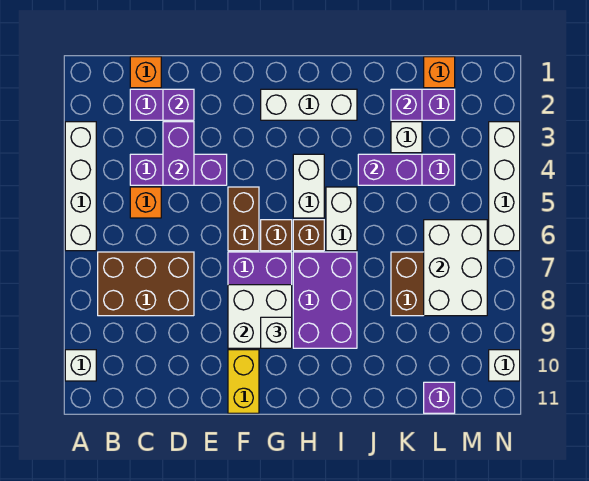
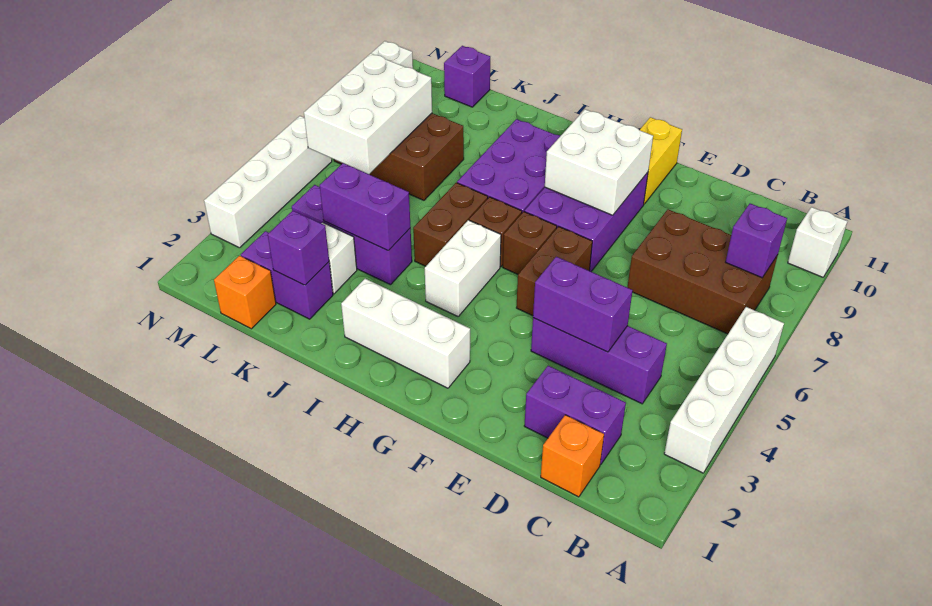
orange brick C5 level 1 -> none
purple brick D2 level 2 -> purple brick B8 level 2
purple brick D3:D4 level 2 -> purple brick D4:E4 level 2
white brick G9 level 3 -> none
white brick I5:I6 level 1 -> brown brick I5:I6 level 1

